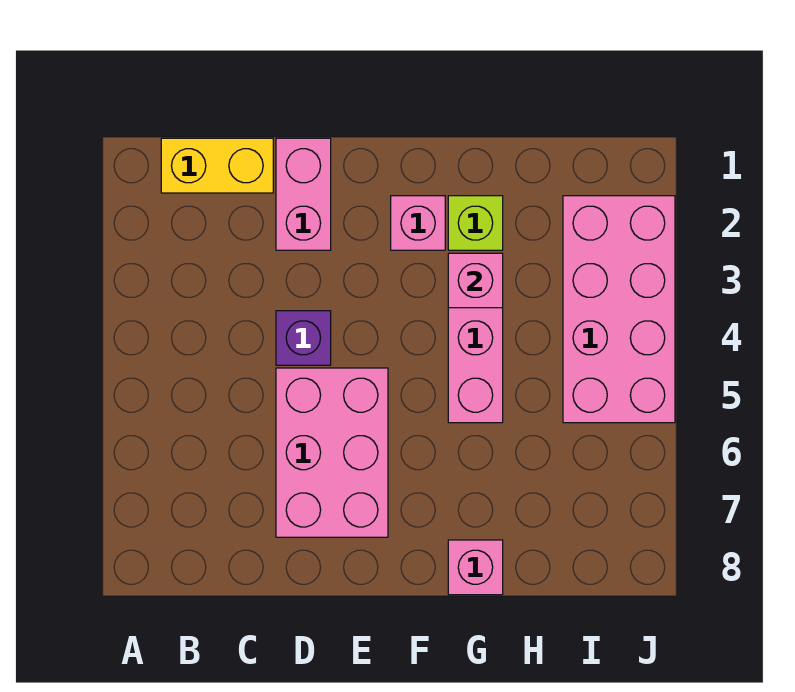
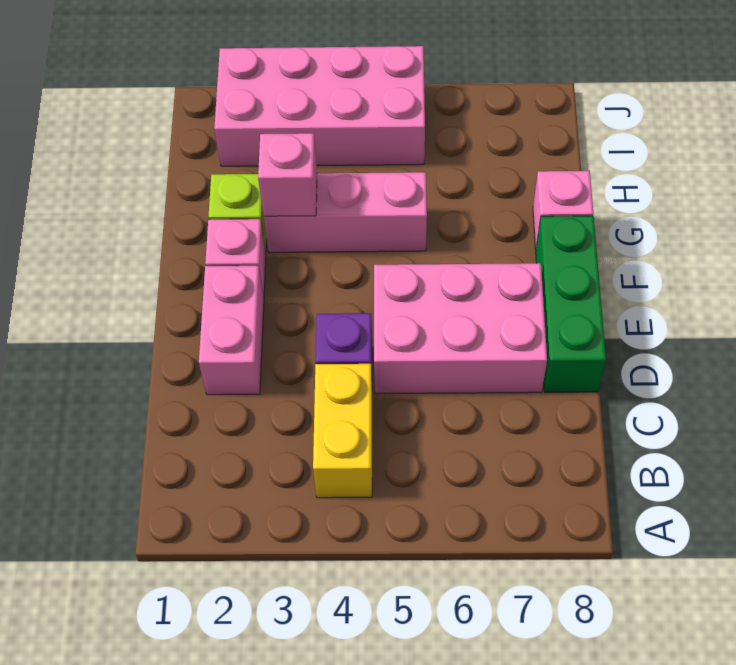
yellow brick B1:C1 level 1 -> yellow brick B4:C4 level 1
pink brick D1:D2 level 1 -> pink brick D2:E2 level 1
none -> green brick D8:F8 level 1

